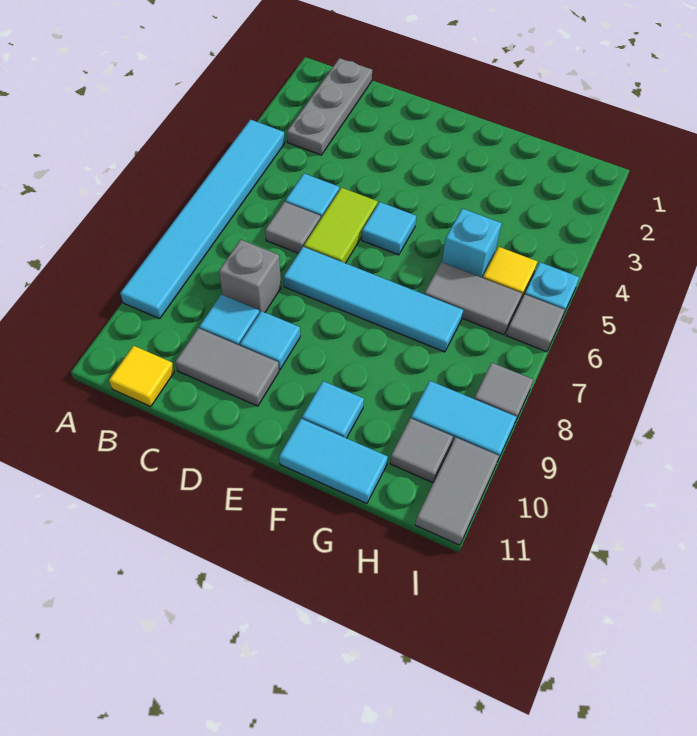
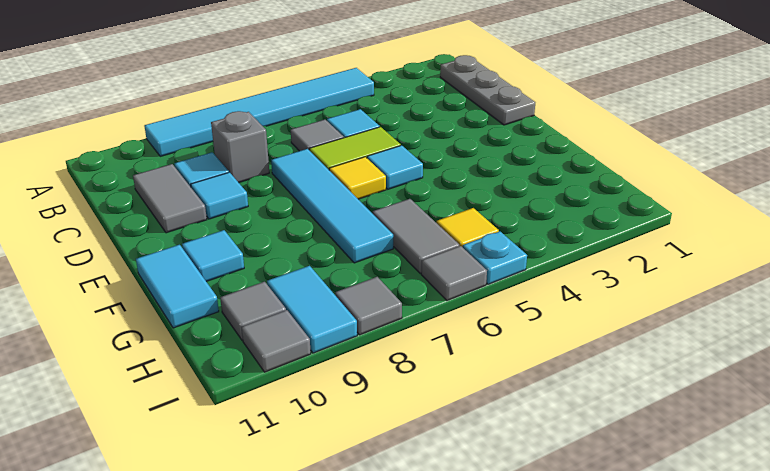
grey plate B1:B3 level 1 -> grey plate B1:D1 level 1
yellow tile B11 level 1 -> yellow tile E6 level 1
cyan brick G5 level 1 -> none
grey tile I10:I11 level 1 -> grey tile I10 level 1

